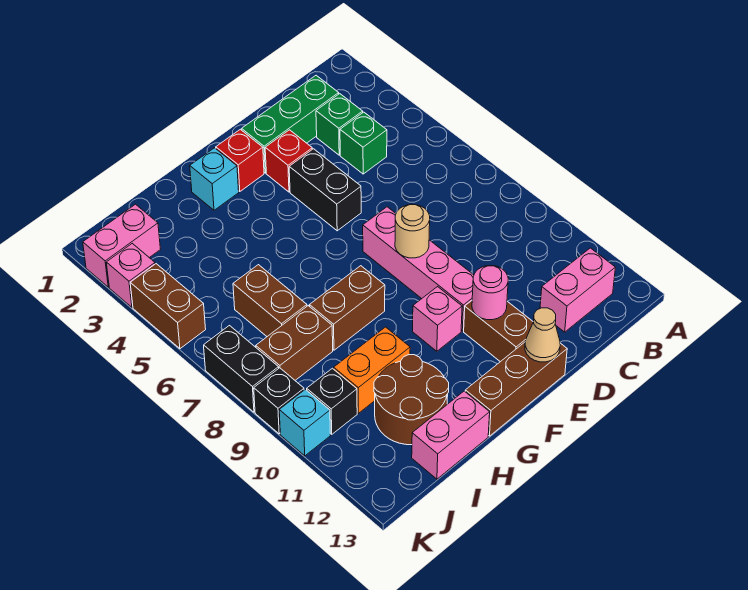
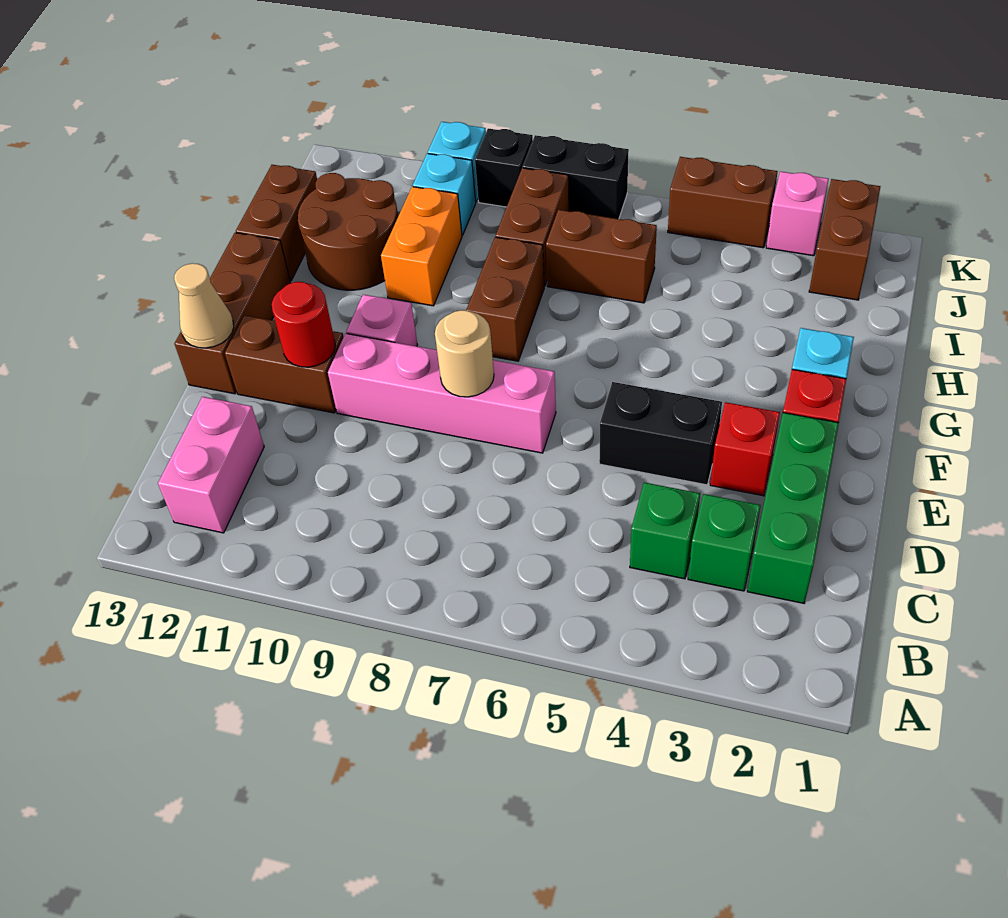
pink round brick E11 level 2 -> red round brick E11 level 2
pink brick H13:I13 level 1 -> brown brick H13:I13 level 1
pink brick J2:K2 level 1 -> brown brick J2:K2 level 1
black brick J10 level 1 -> cyan brick J10 level 1

